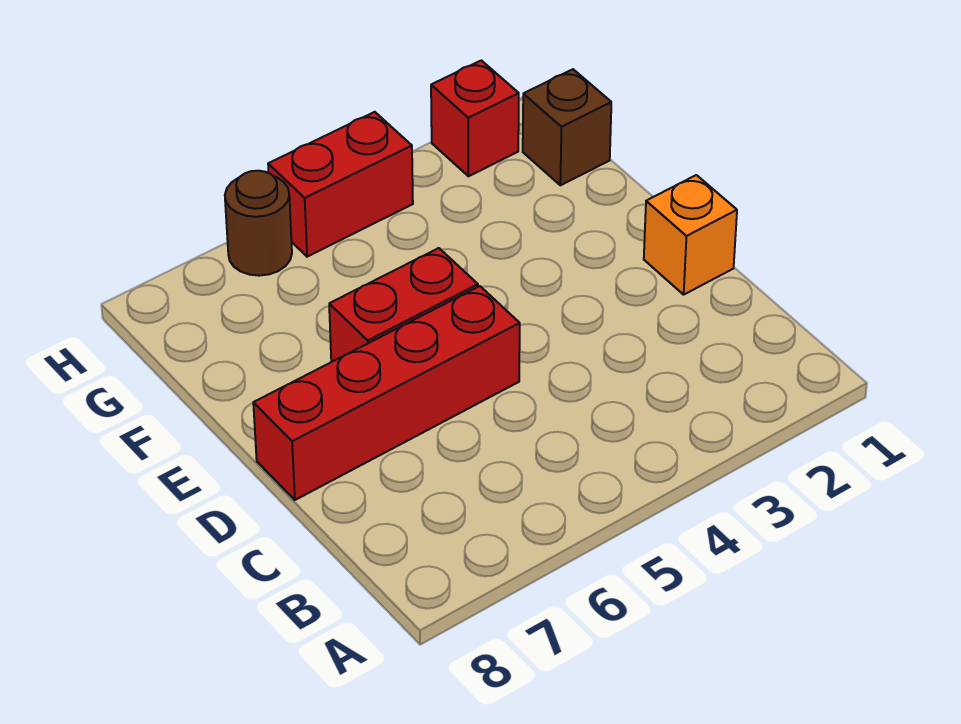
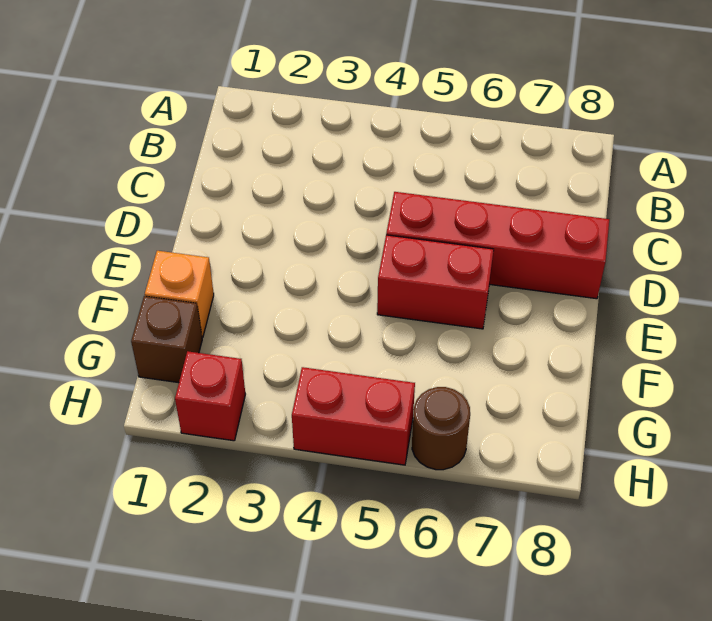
orange brick D1 level 1 -> orange brick F1 level 1

